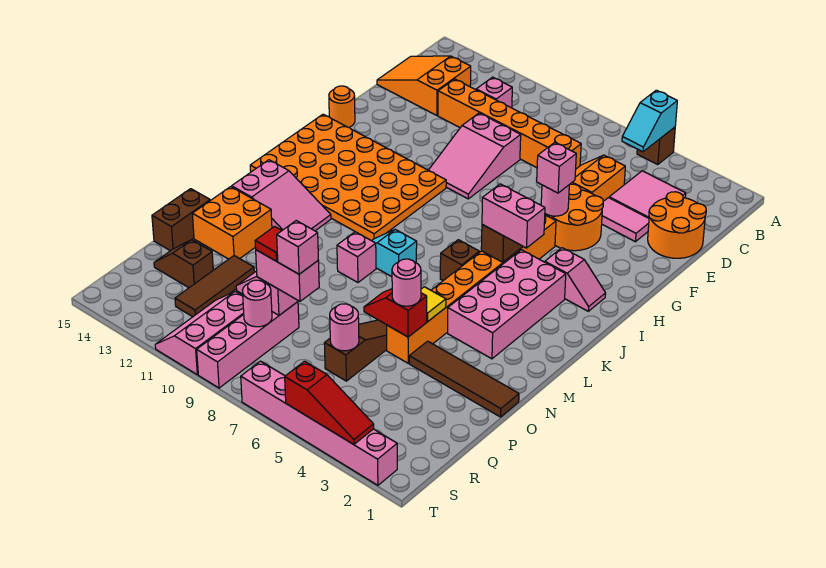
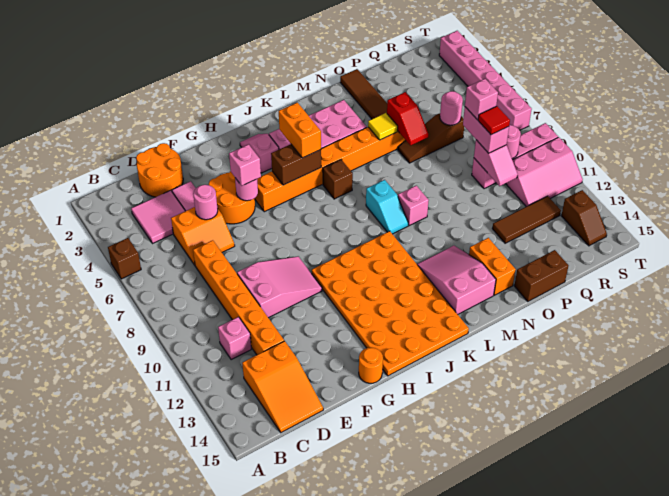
cyan slope A5:B5 level 2 top A -> none
pink brick J4:J5 level 3 -> orange brick J4:J5 level 3
orange brick N13:O14 level 1 -> orange brick N13:N14 level 1
pink round brick O5 level 3 -> pink round brick E5 level 2
brown slope Q13:Q14 level 1 top 13 -> brown slope S13:S14 level 1 top 13
red slope T3:T5 level 2 top 5 -> none

